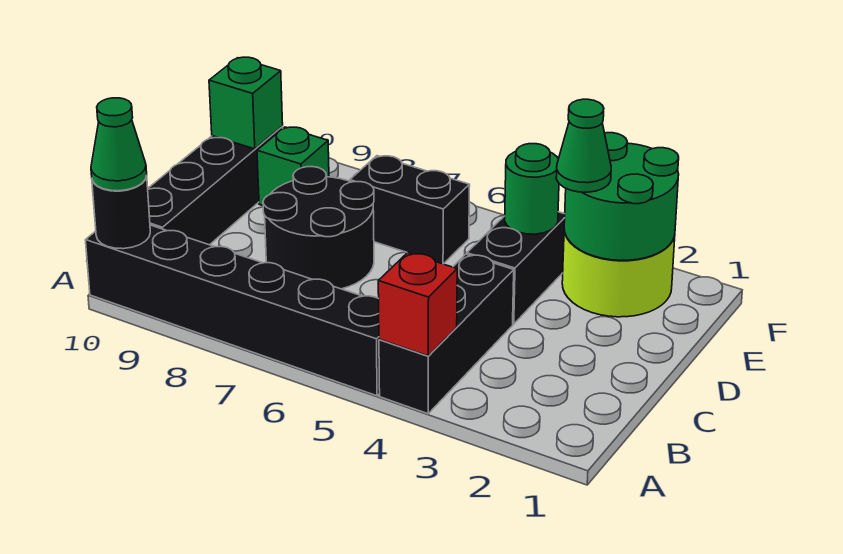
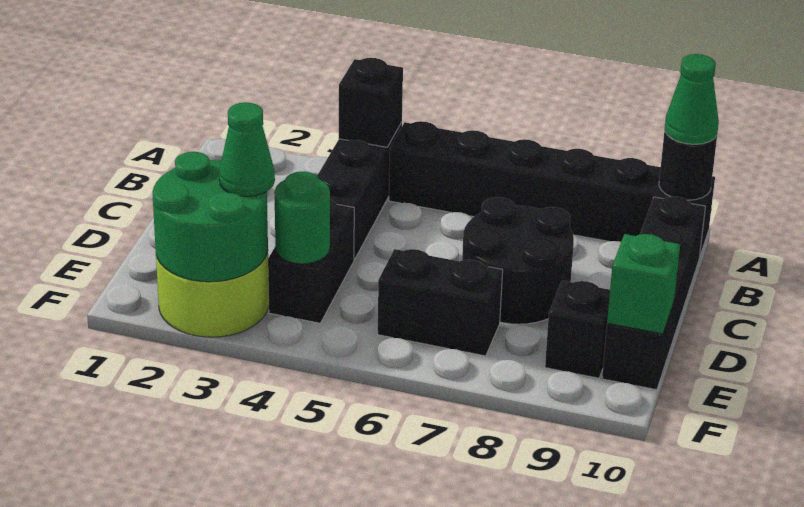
red brick A4 level 2 -> black brick A4 level 2
green brick E9 level 1 -> black brick E9 level 1

